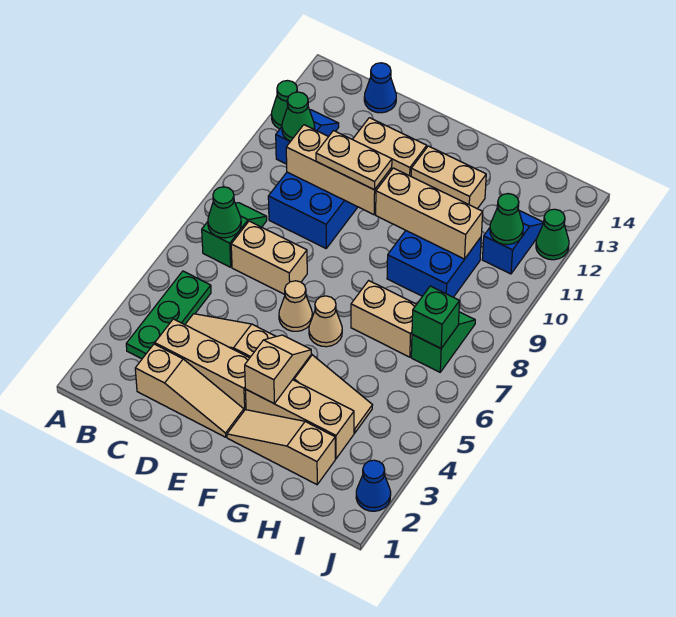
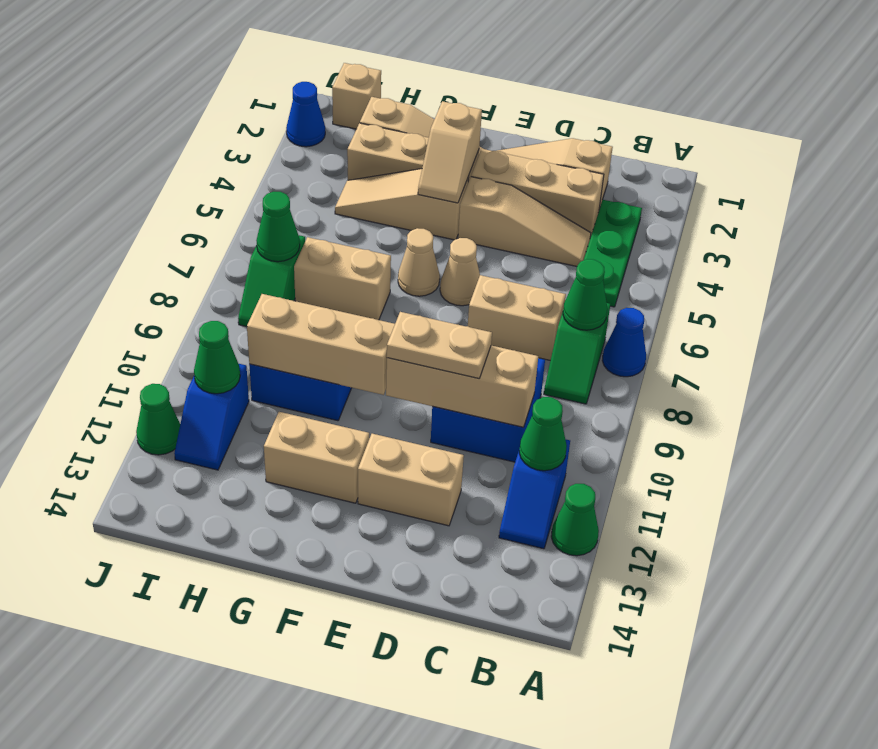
blue cone C14 level 1 -> blue cone A7 level 1
none -> tan brick I1 level 1
green brick I7 level 2 -> green cone I7 level 2

